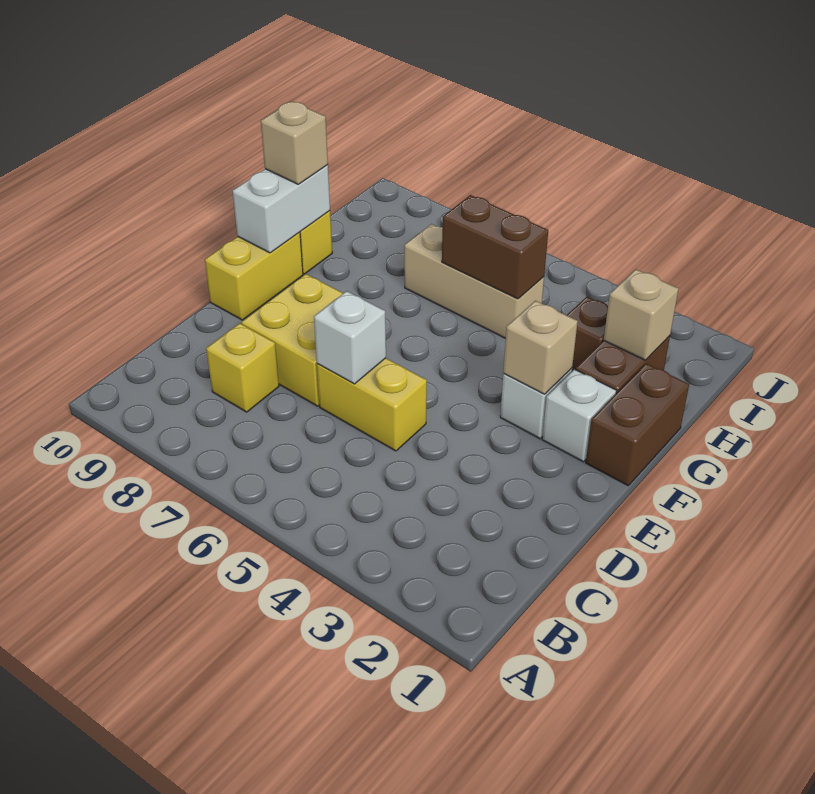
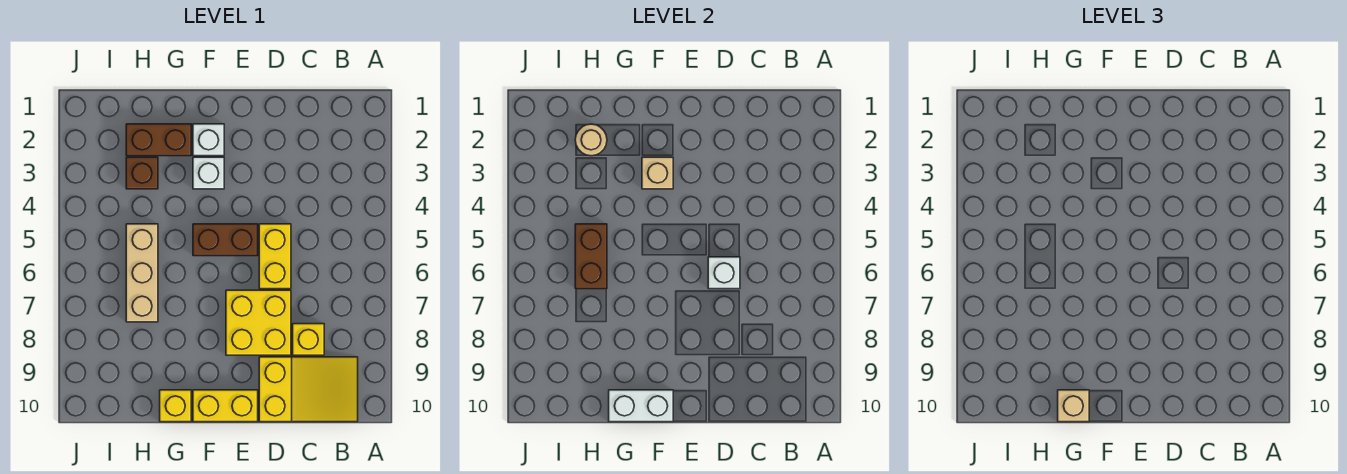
none -> yellow slope B9:D10 level 1 top D
brown brick F1:G1 level 1 -> brown brick E5:F5 level 1
tan brick H2 level 2 -> tan round brick H2 level 2

